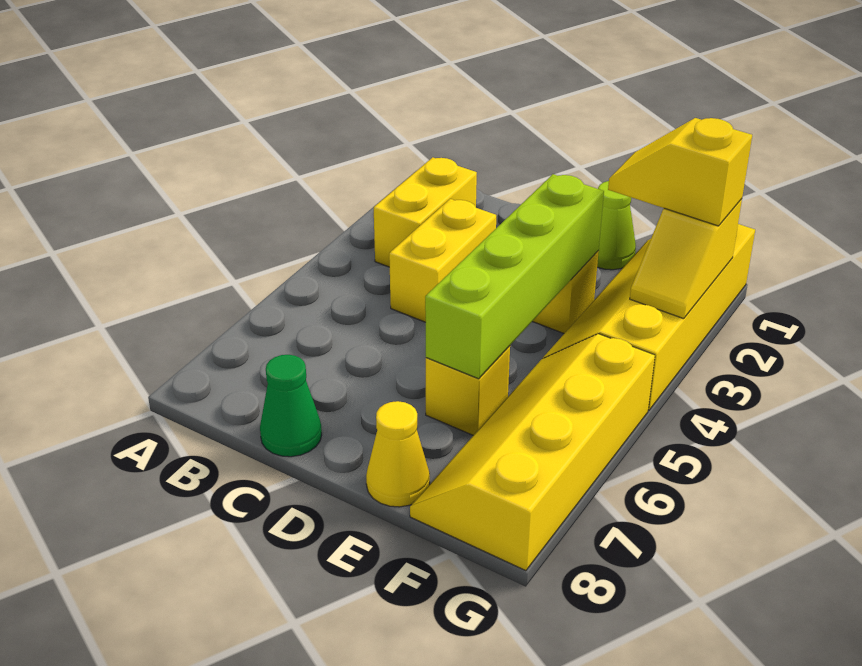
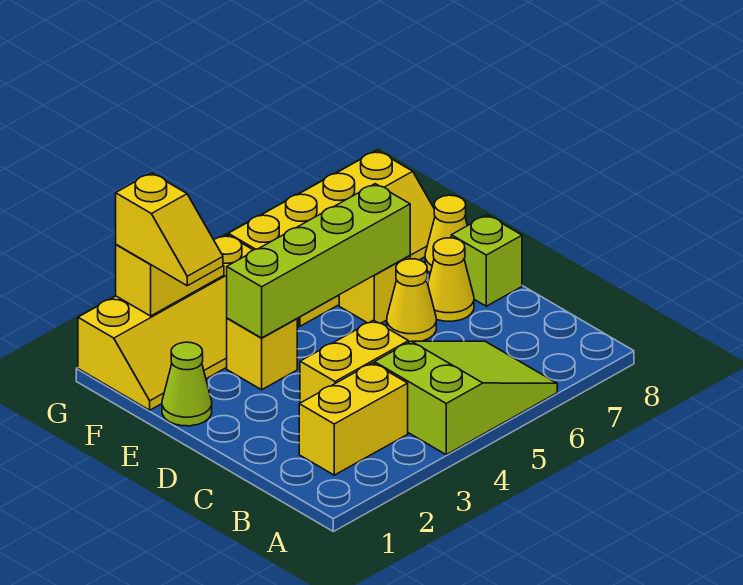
none -> lime slope A4:B6 level 1 top 4
green cone C8 level 1 -> none
none -> yellow cone D6 level 1
none -> yellow cone D7 level 1
none -> lime brick D8 level 1

